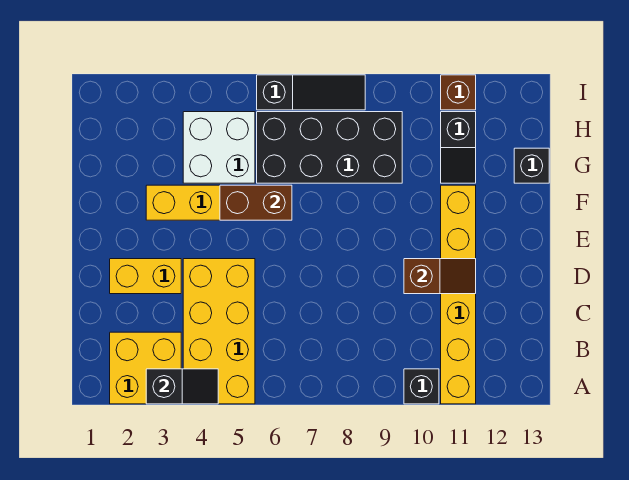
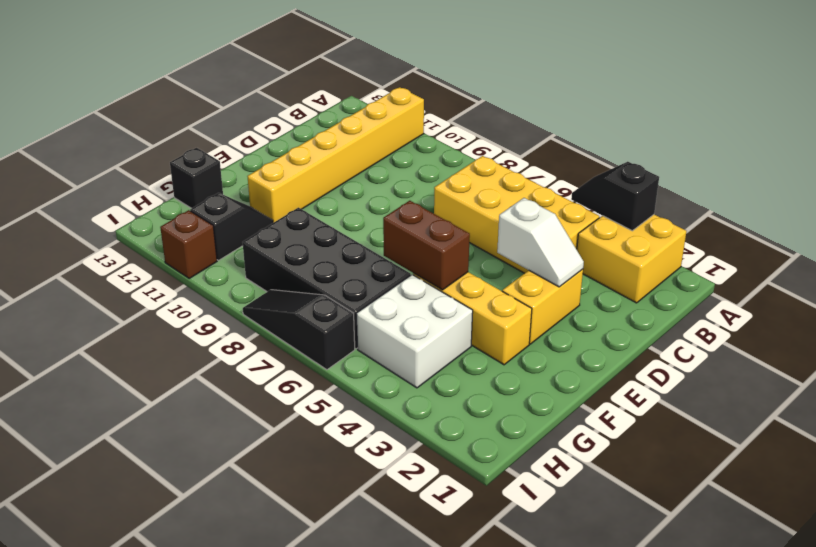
yellow brick A4:D5 level 1 -> yellow brick B4:C7 level 1
black brick A10 level 1 -> none
yellow brick D2:D3 level 1 -> yellow brick D3:E3 level 1
none -> white slope D3:D4 level 2 top 4
brown slope D10:D11 level 2 top 10 -> none

